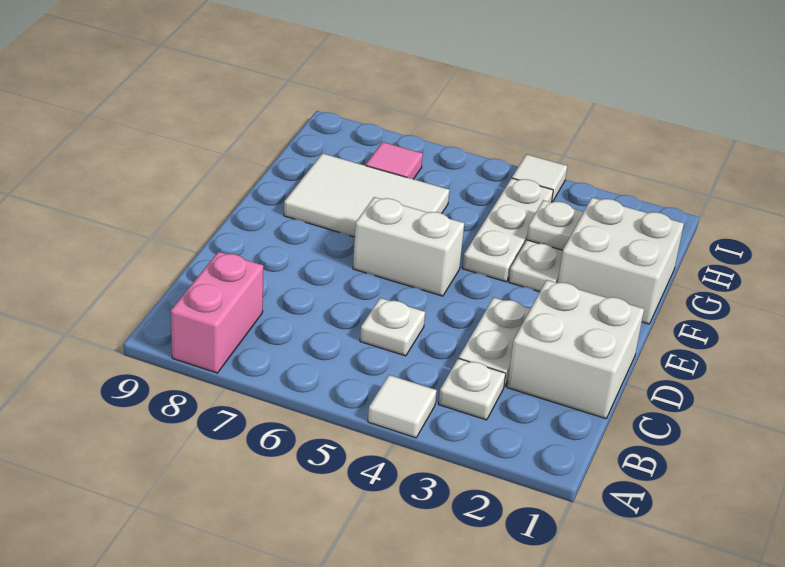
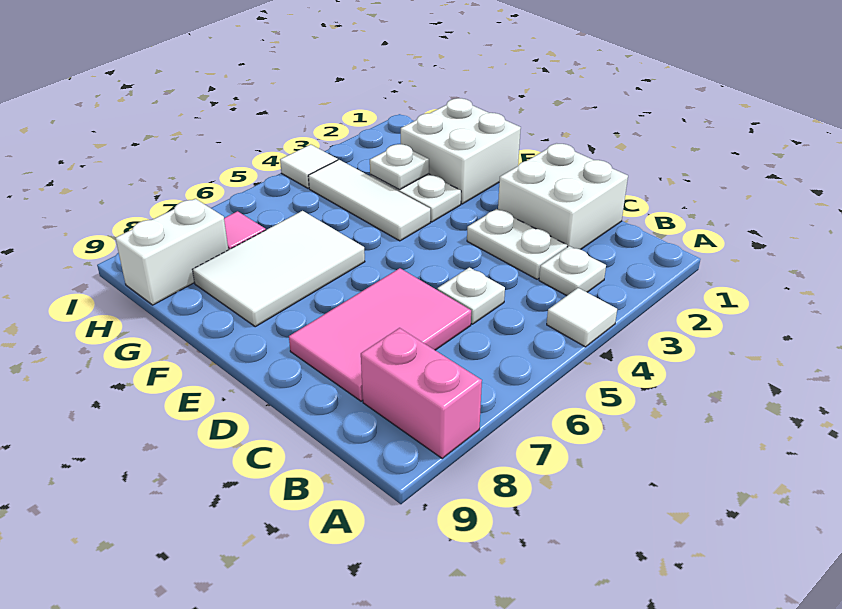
none -> pink tile C6:D8 level 1
white brick E5:E6 level 1 -> white brick H8:H9 level 1
white plate F4:H4 level 1 -> white tile F4:H4 level 1

